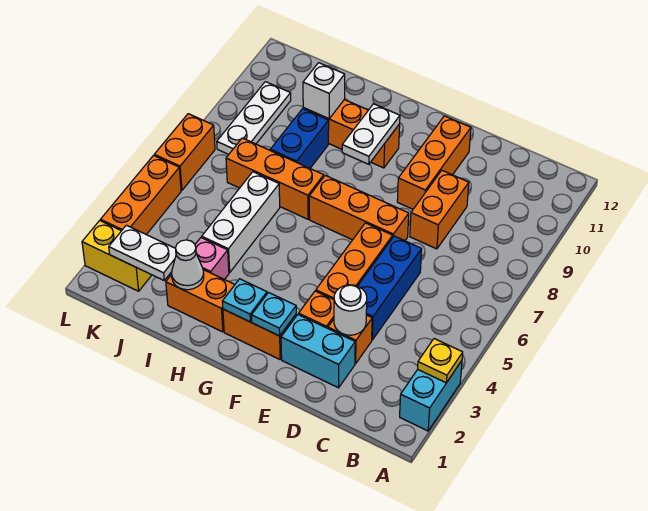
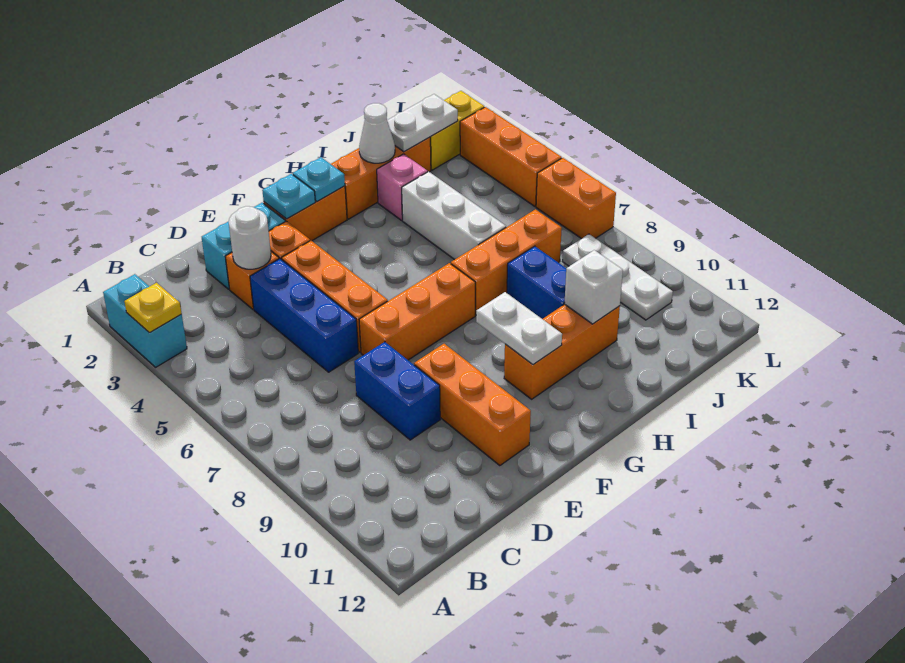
orange brick D8:D9 level 1 -> blue brick D8:D9 level 1
orange brick H2:I2 level 1 -> orange brick H2:J2 level 1

